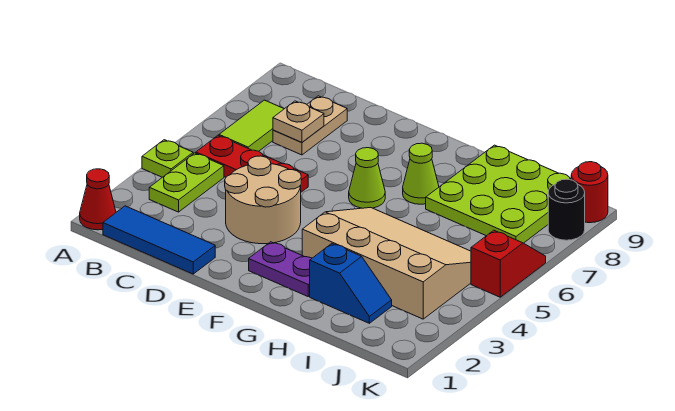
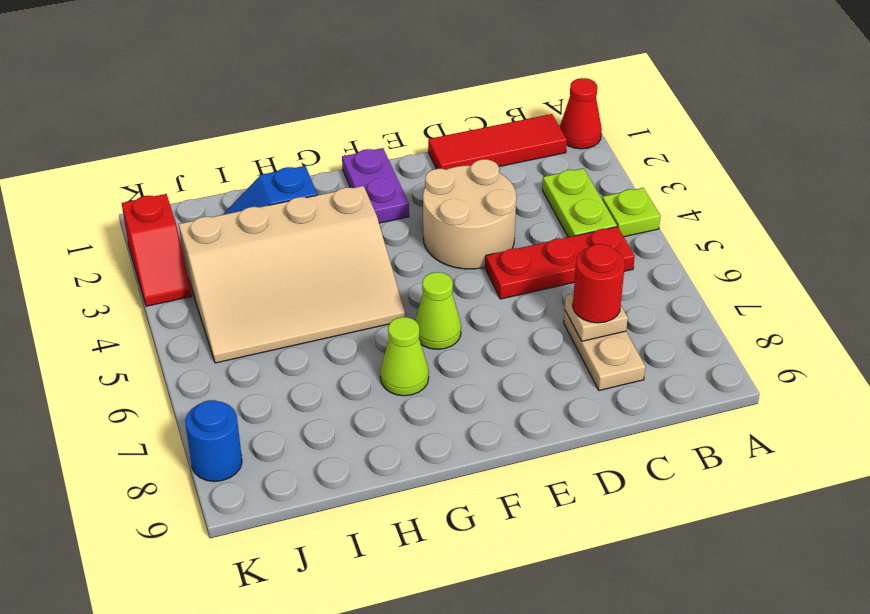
blue tile B1:D1 level 1 -> red tile B1:D1 level 1
lime tile B6:B7 level 1 -> none
purple plate F2:G2 level 1 -> purple plate F1:F2 level 1
lime plate H7:J9 level 1 -> none
red slope K5:K6 level 1 top 5 -> red slope K2:K3 level 1 top 2
black round brick K8 level 1 -> blue round brick K8 level 1
red round brick K9 level 1 -> red round brick C7 level 3

